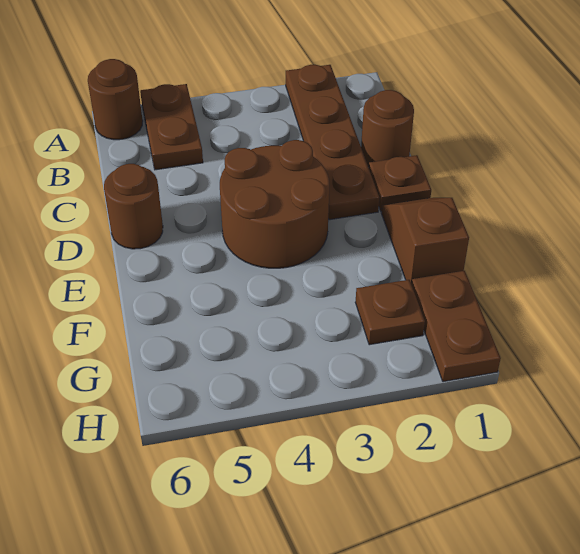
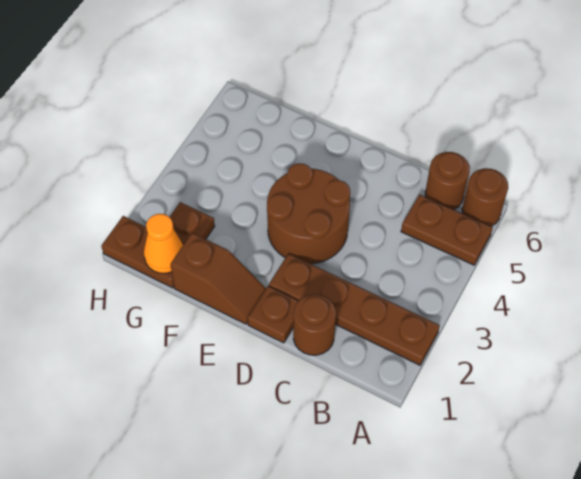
brown round brick D6 level 1 -> brown round brick B6 level 1
none -> orange cone G1 level 2

